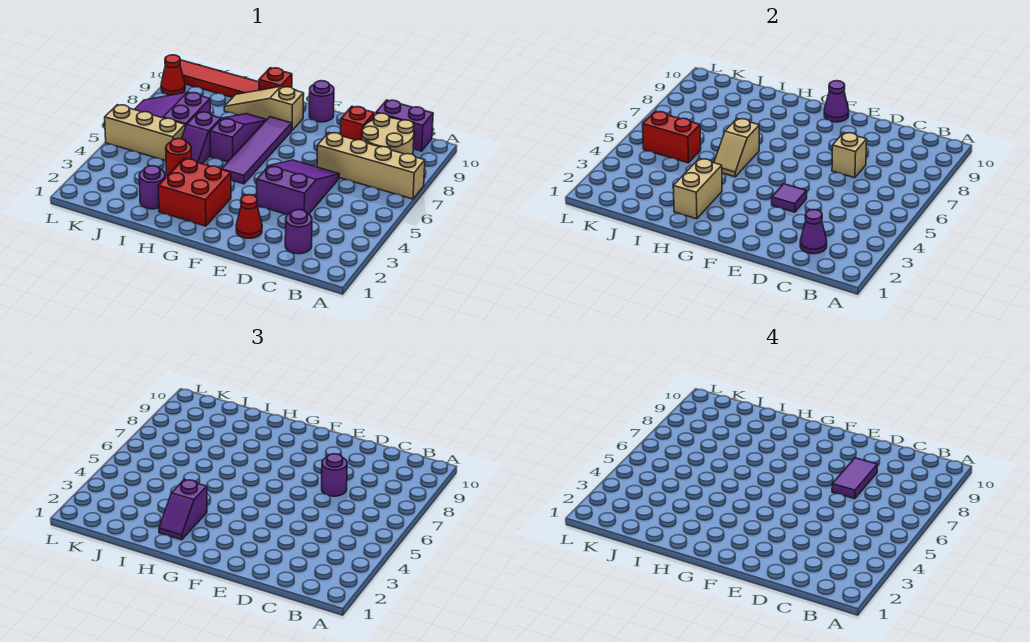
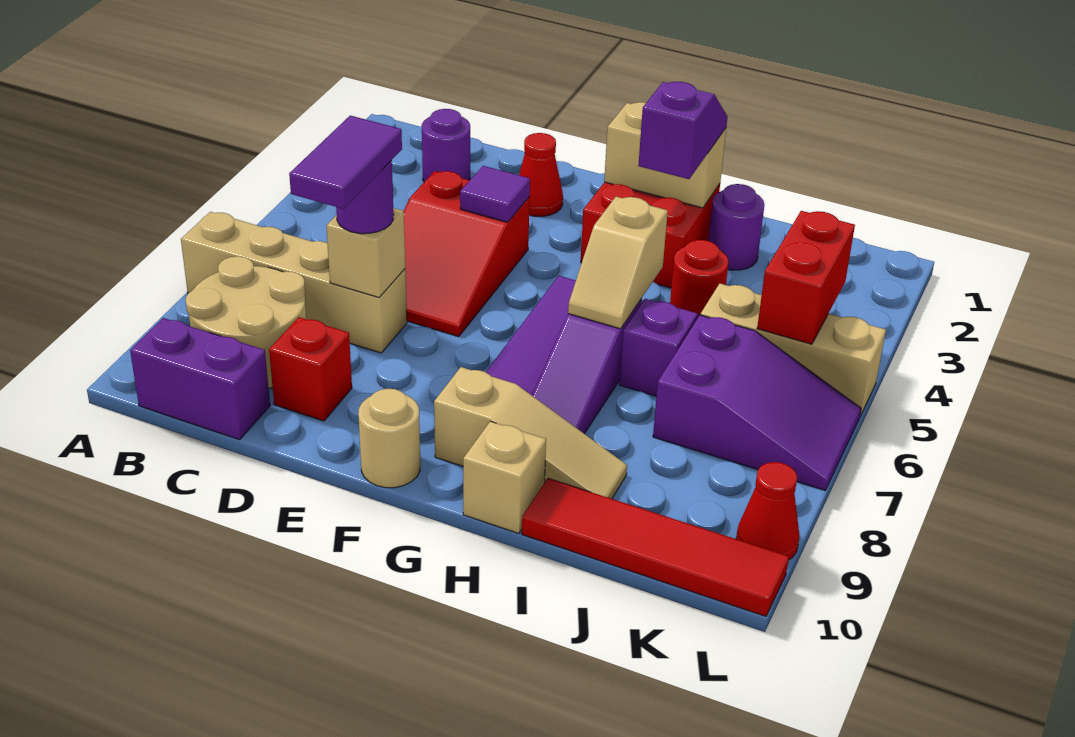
purple cone C2 level 2 -> none
purple slope D4:E6 level 1 top 4 -> red slope D4:E6 level 1 top 4
purple round brick F10 level 1 -> tan round brick F10 level 1
purple cone F10 level 2 -> none
tan brick H2:H3 level 2 -> tan brick G2:H2 level 2
tan slope H5:H6 level 2 top 6 -> tan slope H5:H6 level 2 top 5
red brick H10 level 1 -> tan brick H10 level 1
red brick J5:K5 level 2 -> red brick K4:K5 level 2

